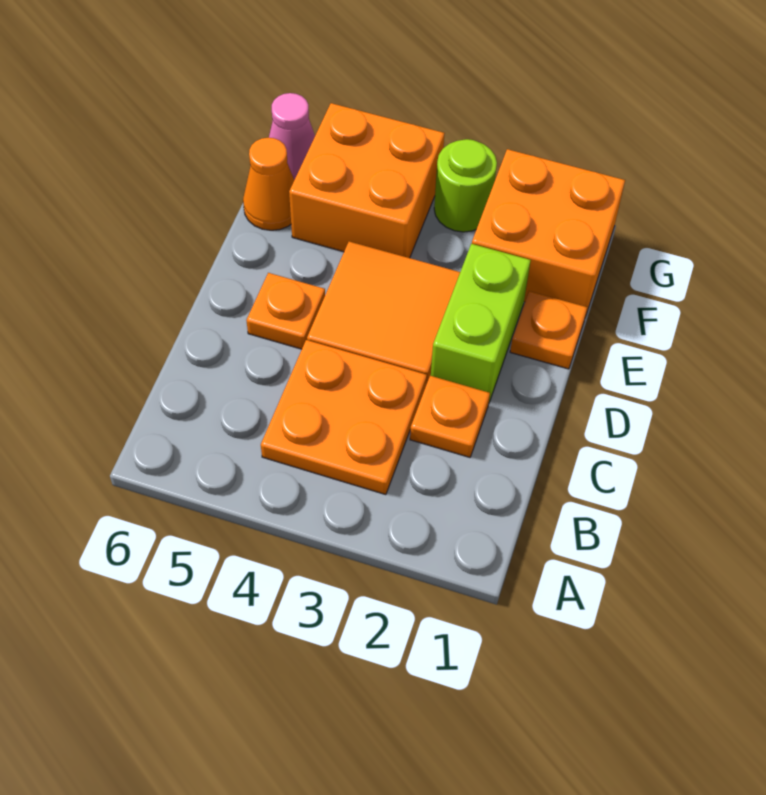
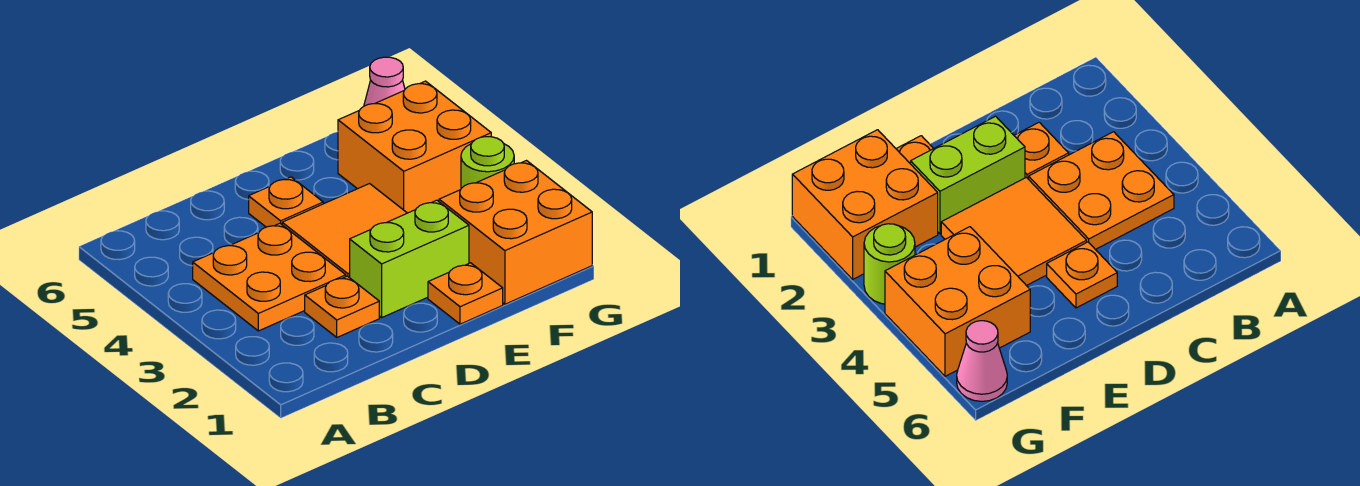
orange cone F6 level 1 -> none

